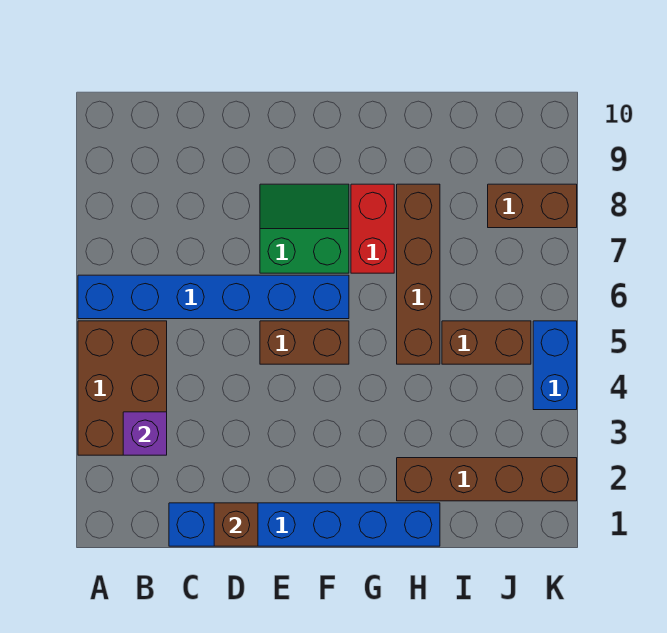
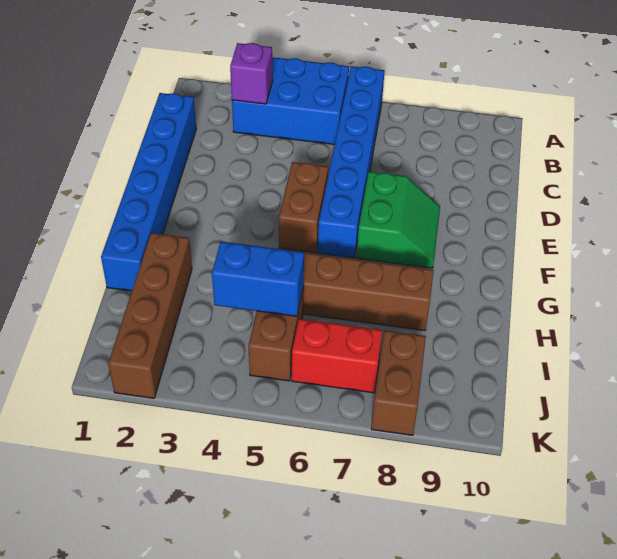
brown brick A3:B5 level 1 -> blue brick A3:B5 level 1
brown brick D1 level 2 -> none
red brick G7:G8 level 1 -> red brick J6:J7 level 1
blue brick K4:K5 level 1 -> blue brick I4:I5 level 2

